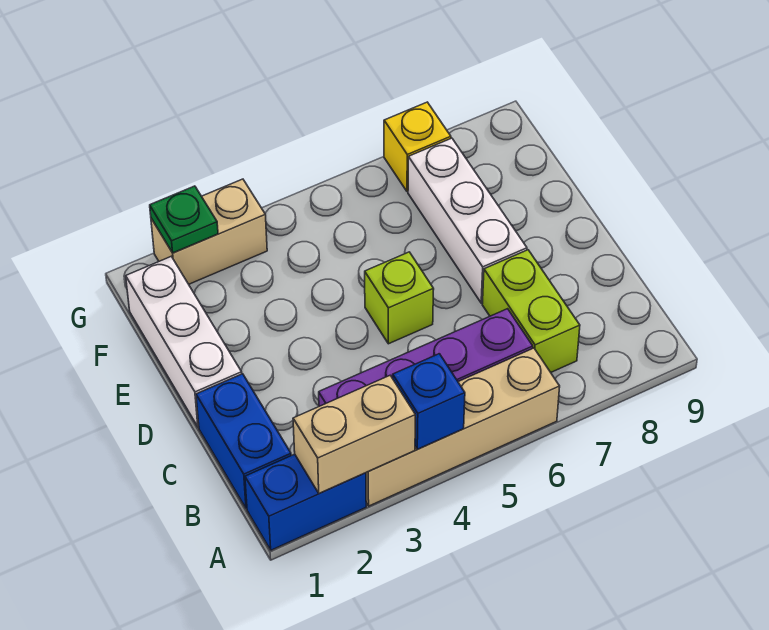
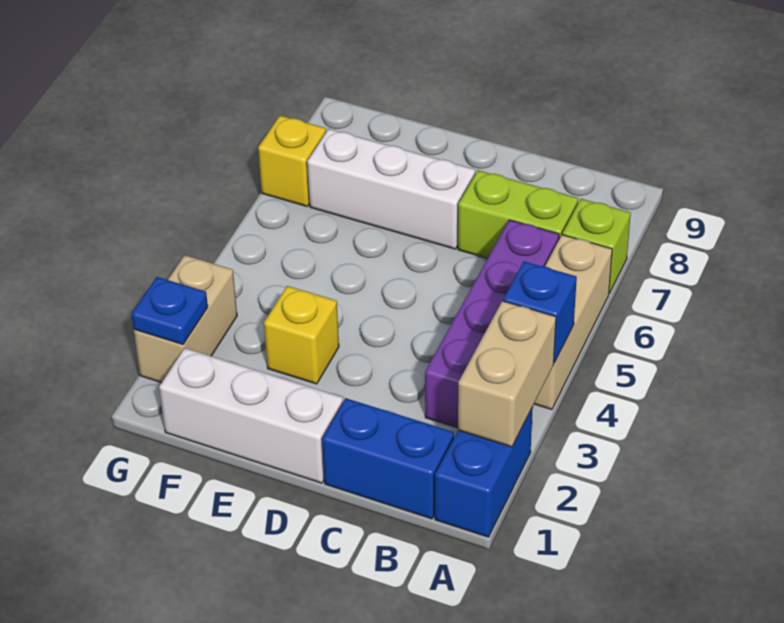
tan brick A3:A6 level 1 -> tan brick A4:A6 level 1
lime brick D5 level 1 -> lime brick A7 level 1
none -> yellow brick E3 level 1
green plate G2 level 2 -> blue plate G2 level 2

